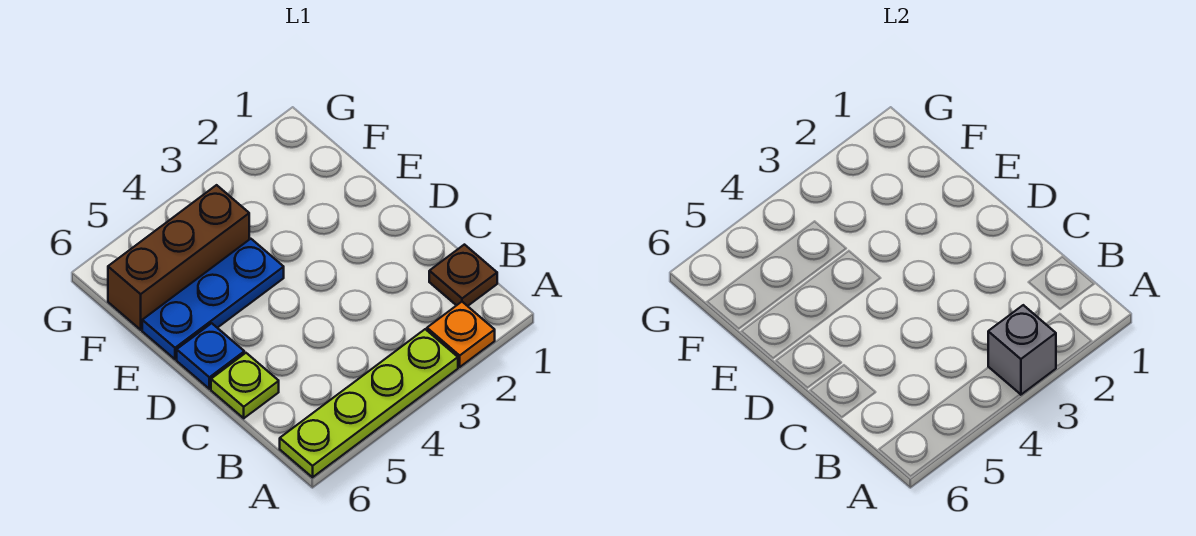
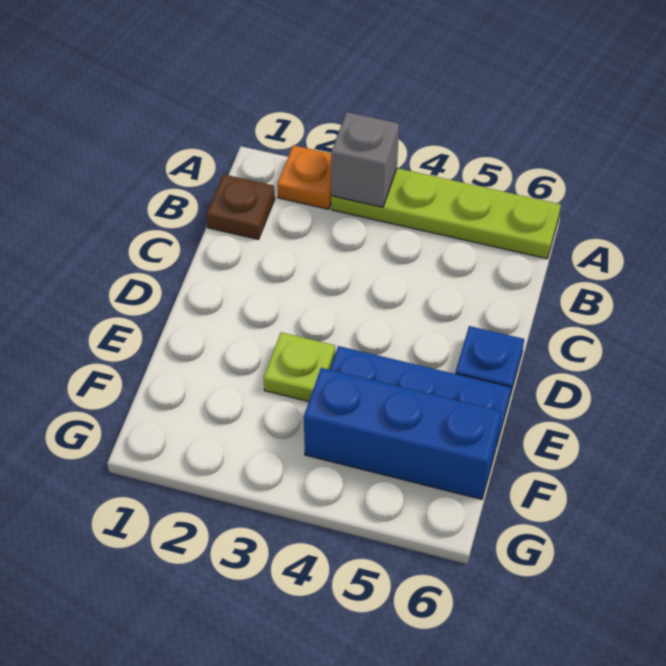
lime plate C6 level 1 -> lime plate E3 level 1
brown brick F4:F6 level 1 -> blue brick F4:F6 level 1

